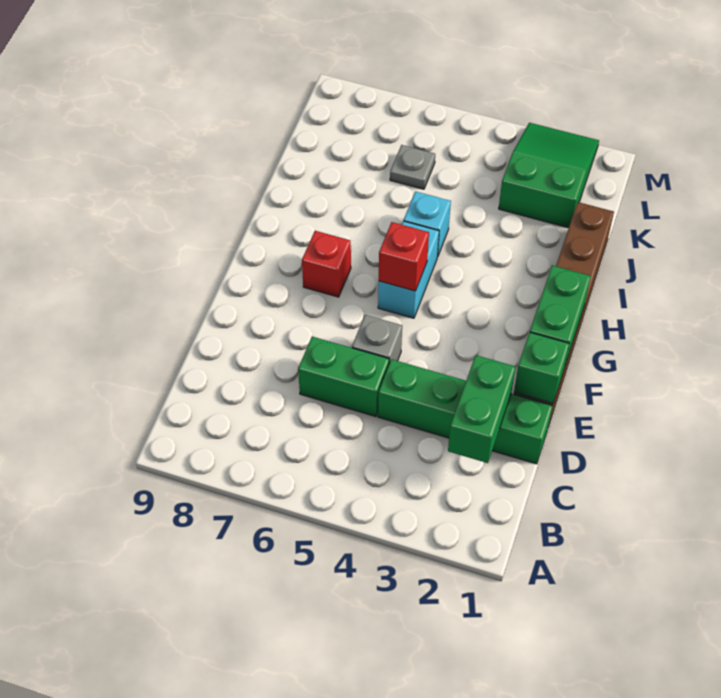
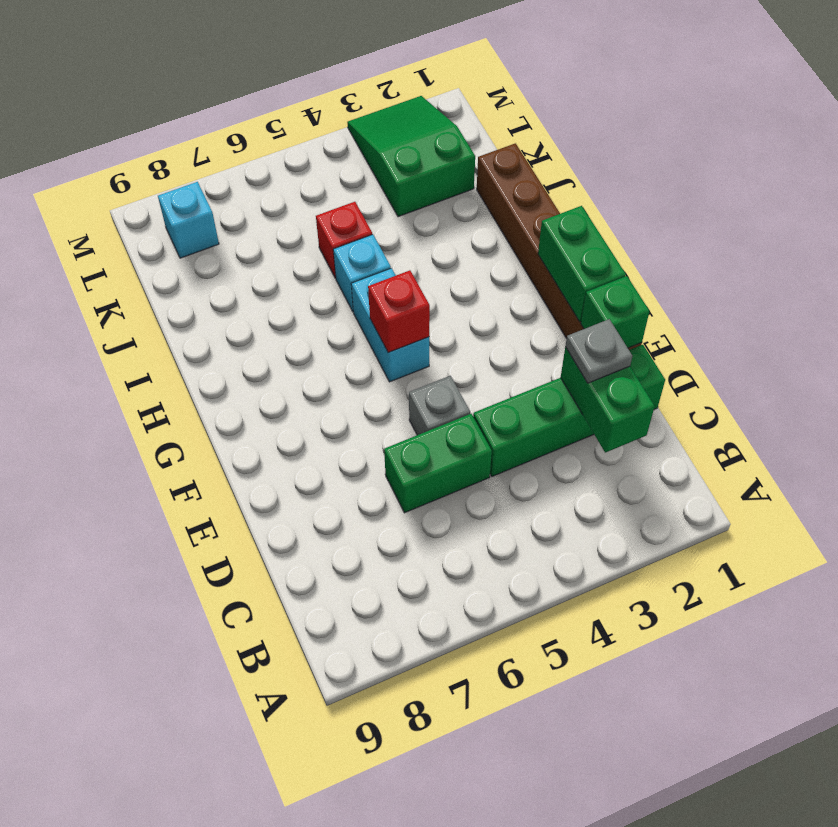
red brick G7 level 1 -> red brick J5 level 1
grey plate K6 level 1 -> grey plate D2 level 3
none -> cyan brick L8 level 1

